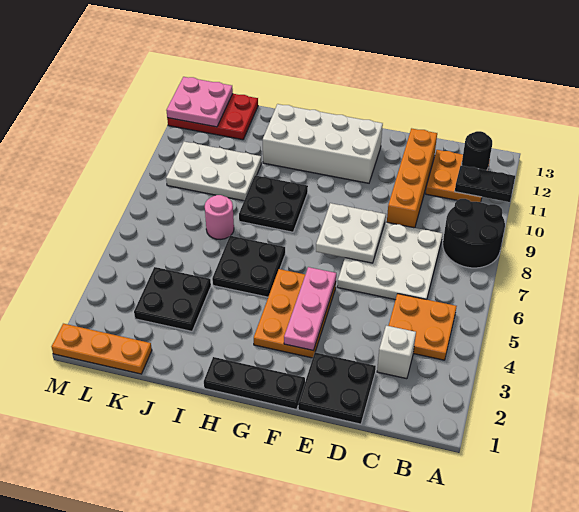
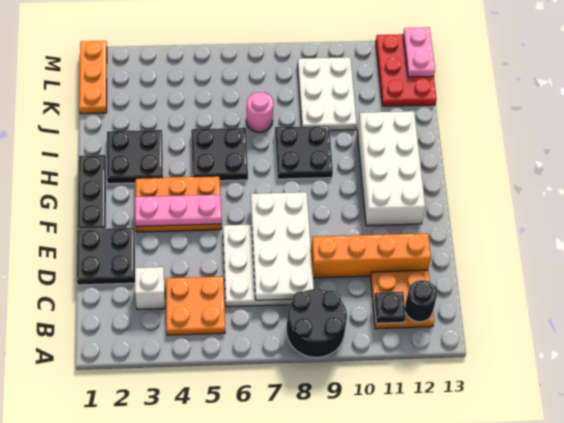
black plate A11:B11 level 2 -> black plate B11 level 2
white plate E7:F8 level 2 -> white plate C7:F8 level 2
black plate J3:K4 level 1 -> black plate H2:I3 level 1
pink plate L12:M13 level 2 -> pink plate L13:M13 level 2

